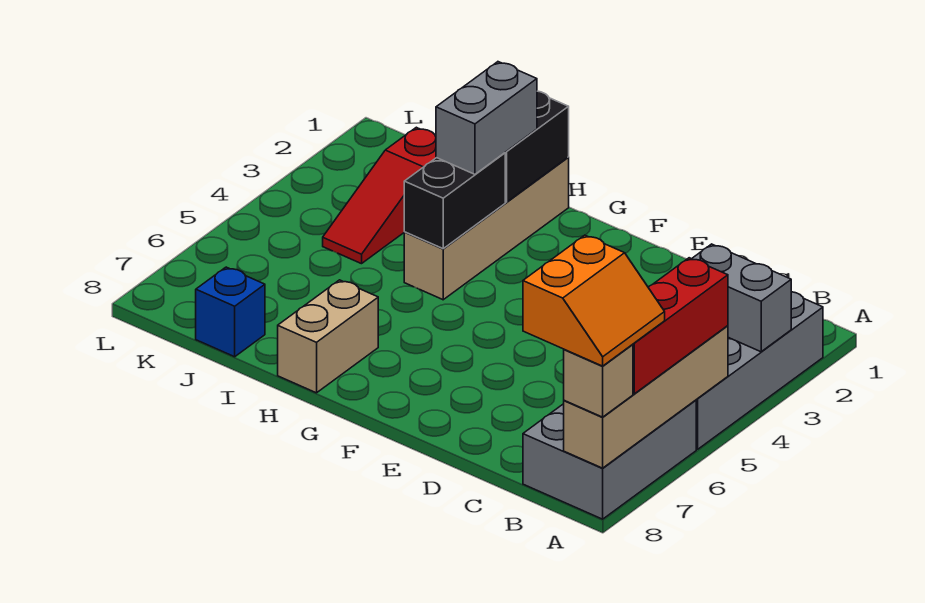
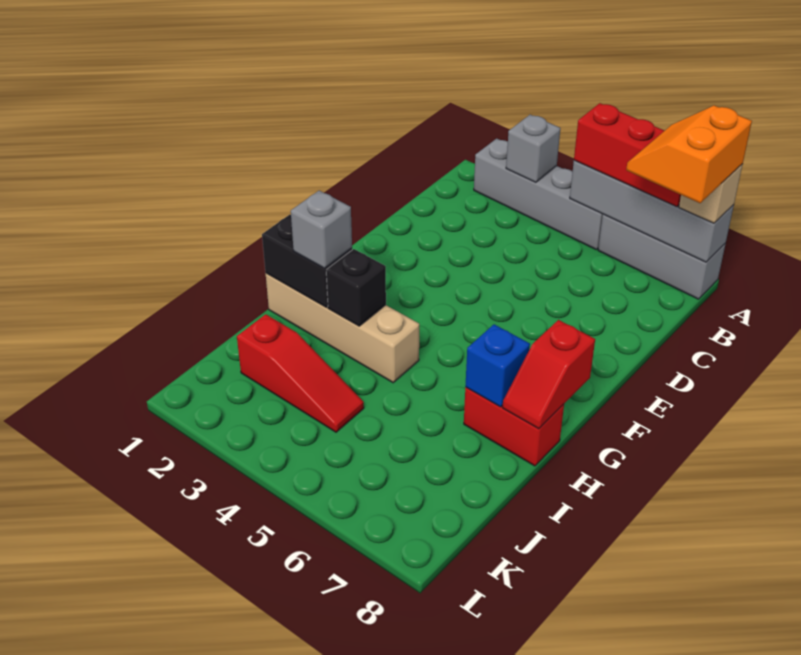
grey brick A3:B3 level 2 -> grey brick A3 level 2
tan brick A5:A8 level 2 -> grey brick A5:A8 level 2
grey brick A6:B8 level 1 -> grey brick A6:A8 level 1
orange slope A7:B8 level 4 top B -> orange slope A7:B8 level 4 top 8
none -> red slope G8:H8 level 2 top G
grey brick H2:H3 level 3 -> grey brick H2 level 3
black brick H3:H4 level 2 -> black brick H3 level 2
tan brick H7:H8 level 1 -> red brick H7:H8 level 1
blue brick J8 level 1 -> blue brick H7 level 2

